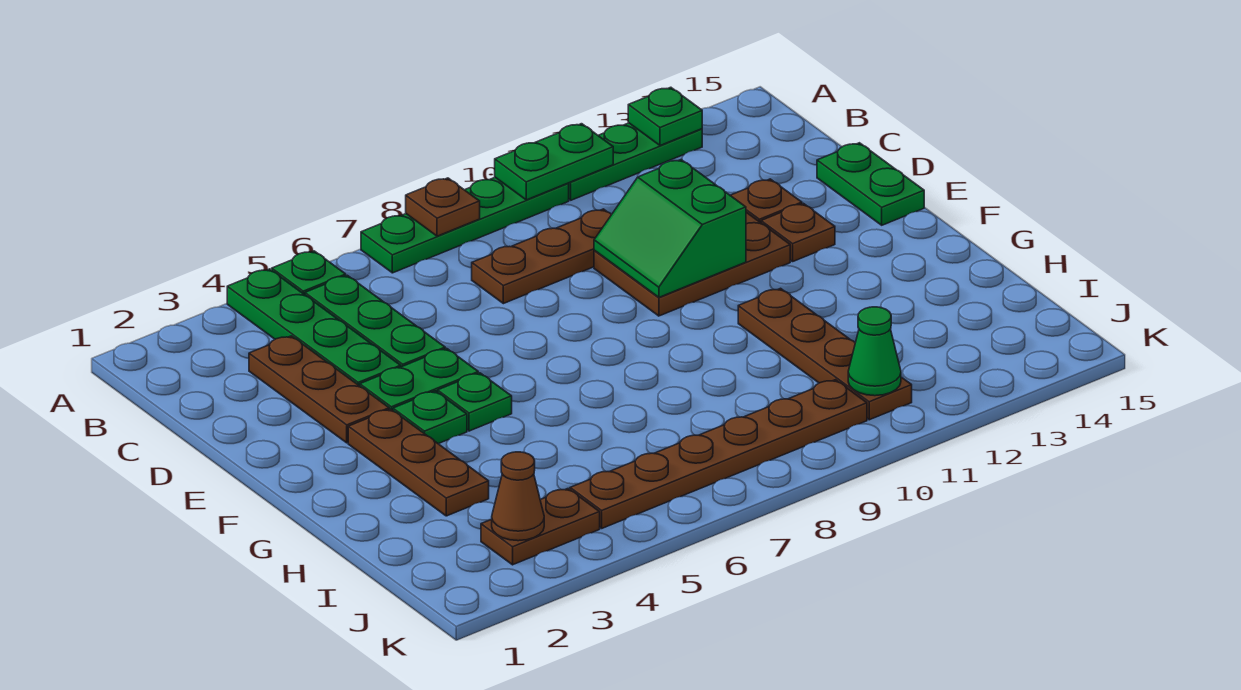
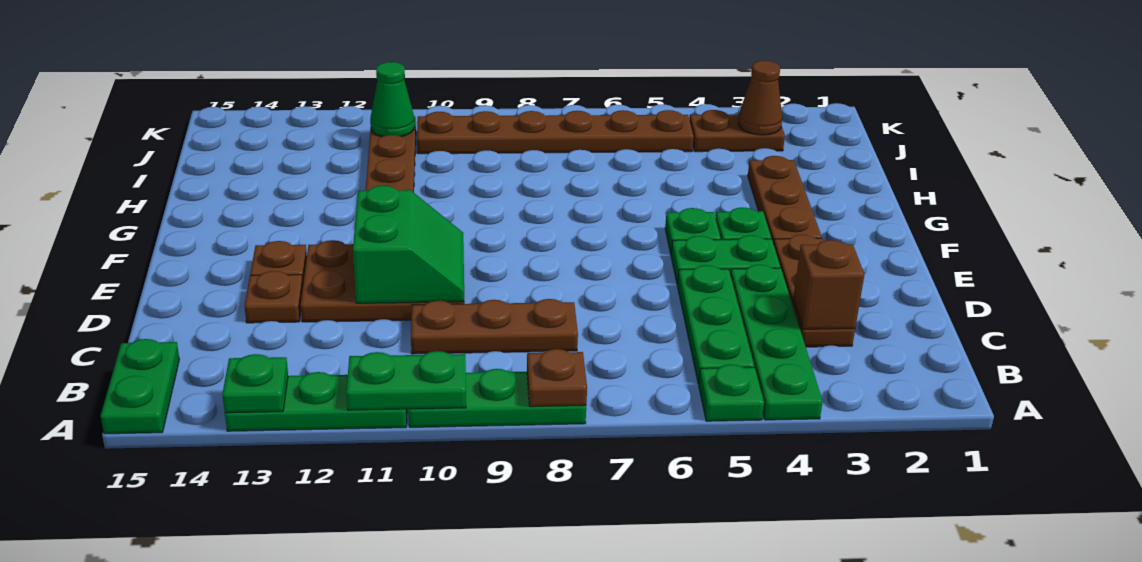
green plate A7:A10 level 1 -> green plate A8:A10 level 1
none -> brown brick C3 level 2
green plate D15:E15 level 1 -> green plate A15:B15 level 1

